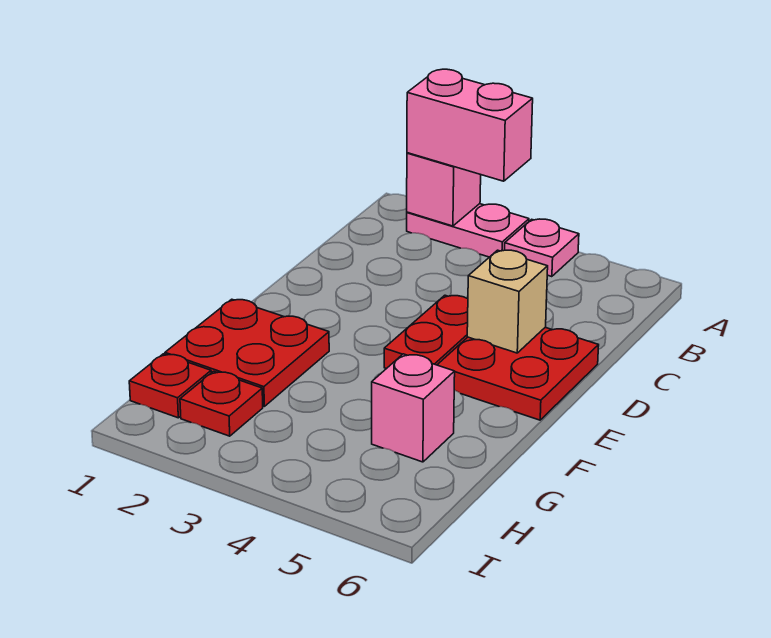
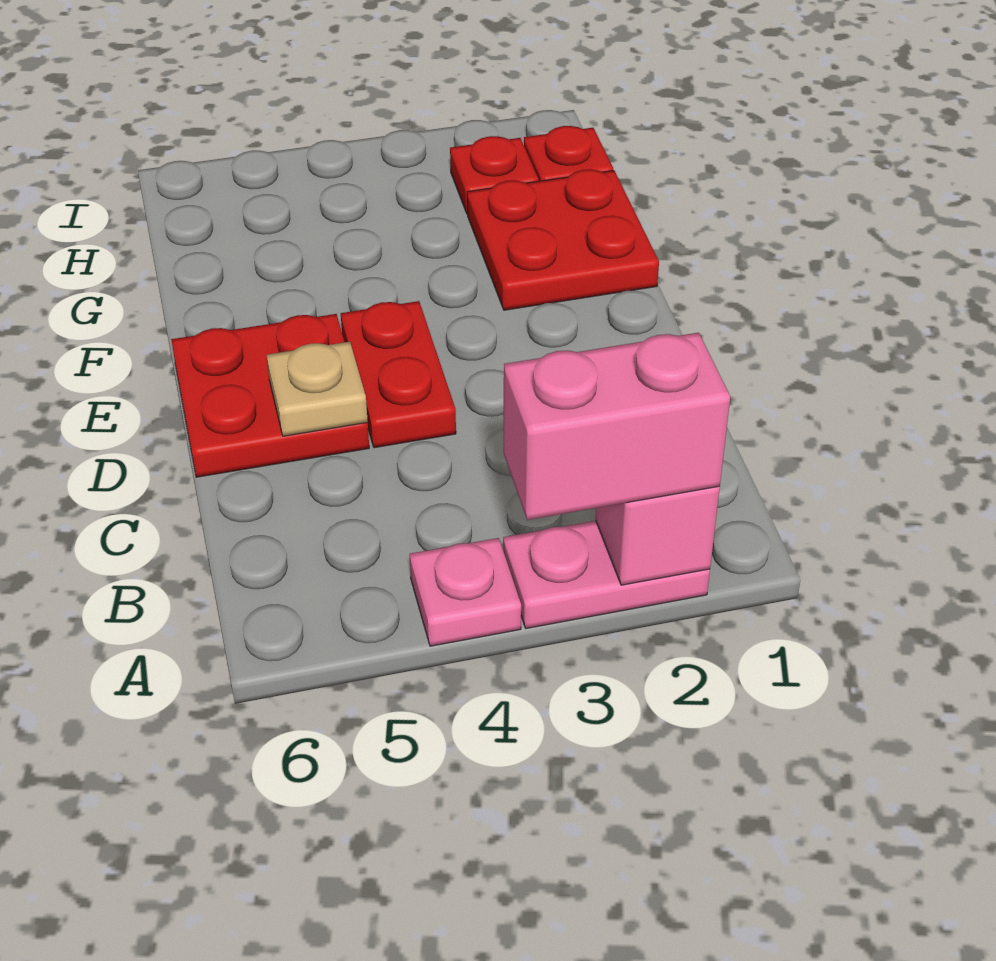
tan brick D5 level 2 -> tan plate D5 level 2
pink brick G5 level 1 -> none

